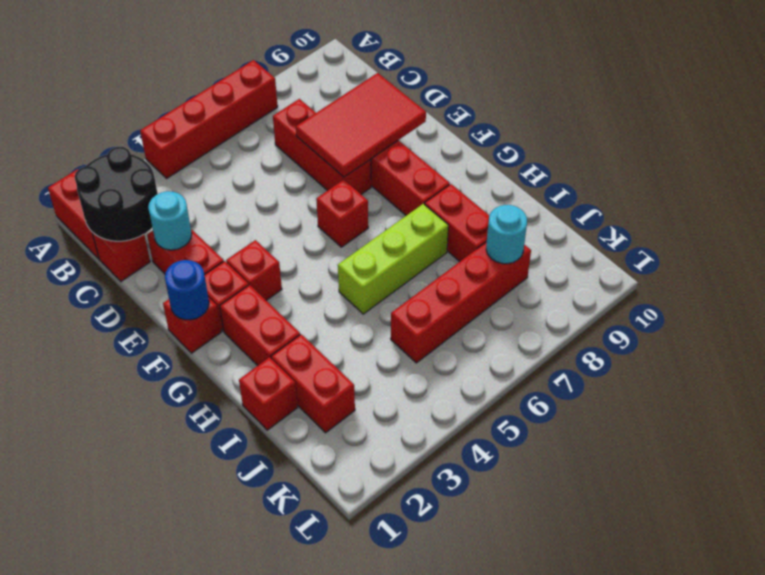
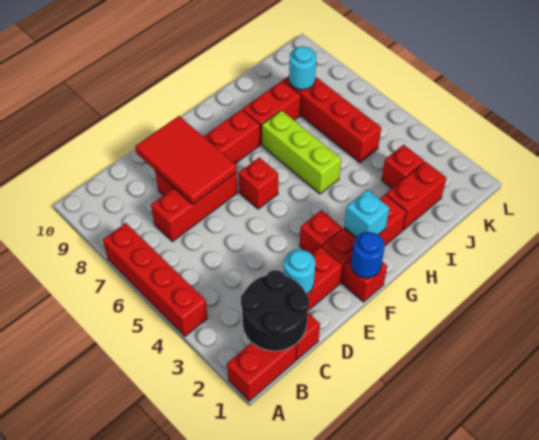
none -> cyan brick G2 level 2
red brick I1 level 1 -> red brick J3 level 1

